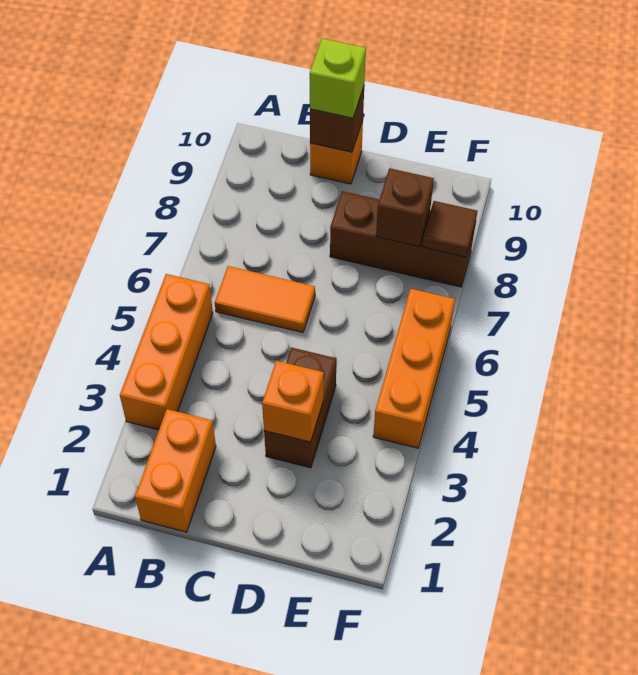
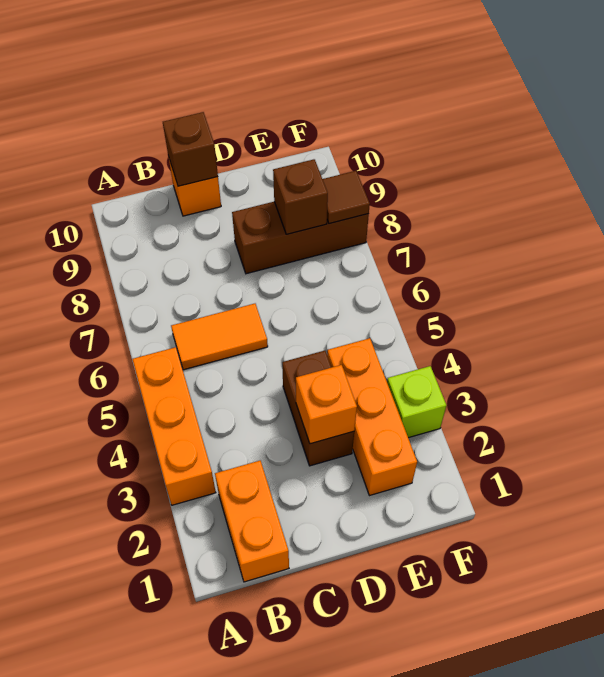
lime brick C10 level 3 -> lime brick F3 level 1
orange brick F4:F6 level 1 -> orange brick E2:E4 level 1

